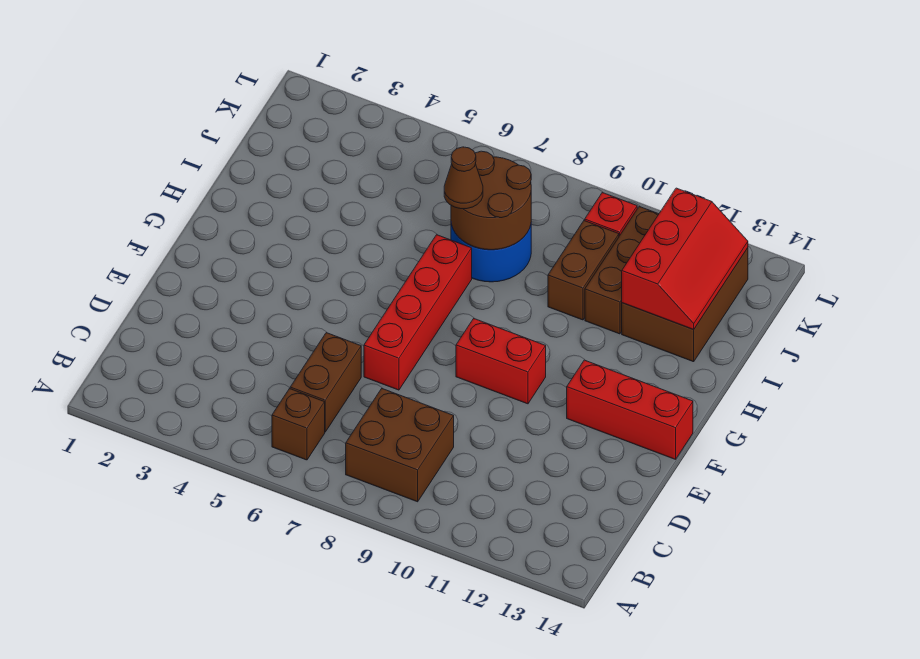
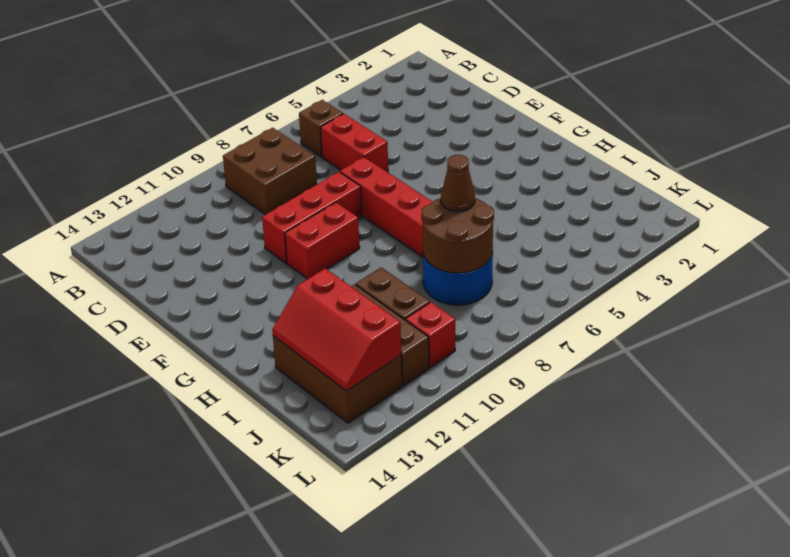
brown brick C6:D6 level 1 -> red brick C6:D6 level 1
red brick F12:F14 level 1 -> red brick E8:E10 level 1

